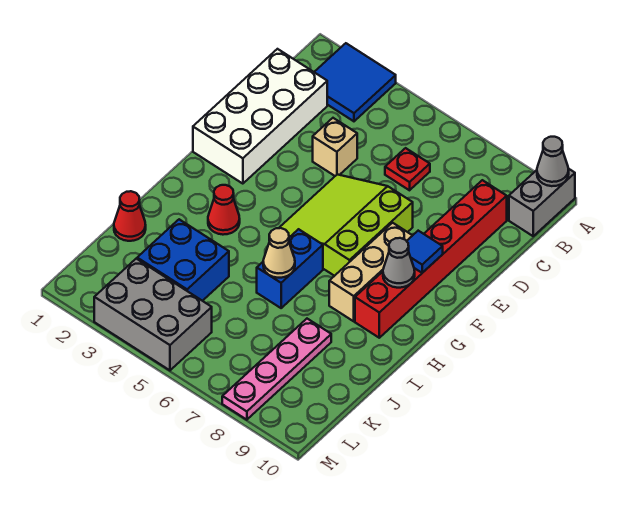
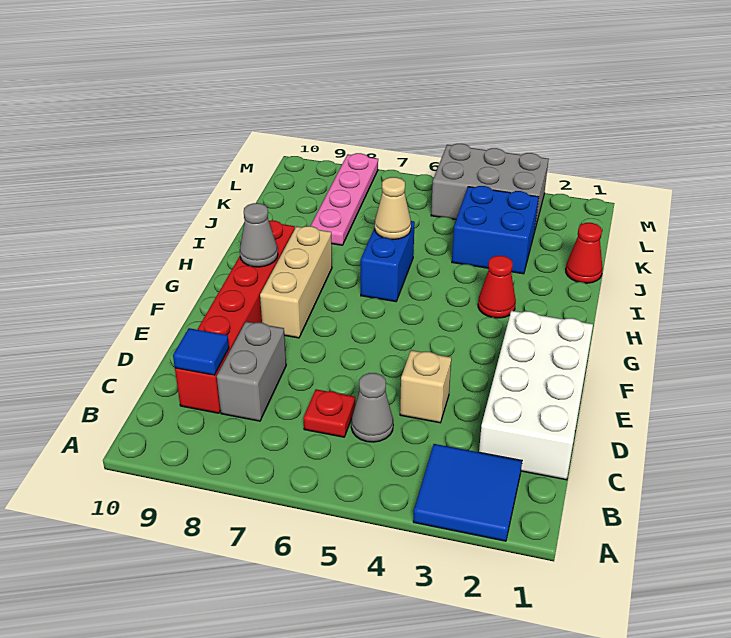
grey brick A10:B10 level 1 -> grey brick C8:D8 level 1
grey cone A10 level 2 -> grey cone C5 level 1
lime slope E5:G7 level 1 top 7 -> none
blue tile F9 level 2 -> blue tile C9 level 2

